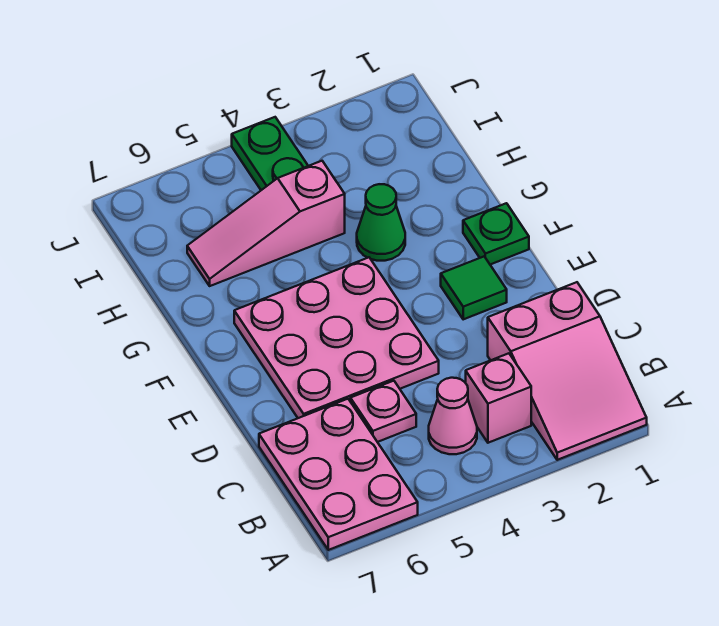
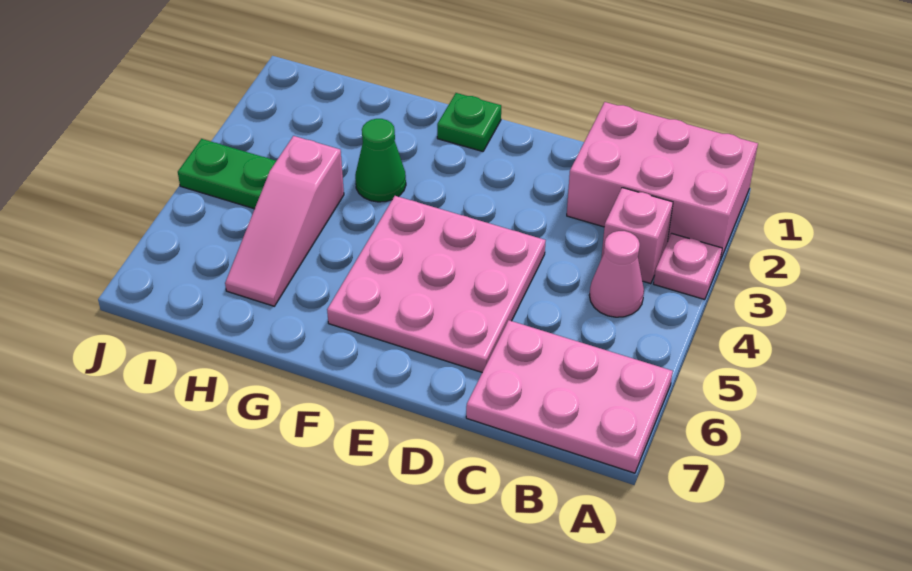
pink slope A1:C2 level 1 top C -> pink brick A1:C2 level 1
pink plate C5 level 1 -> pink plate A3 level 1
green tile E2 level 1 -> none

